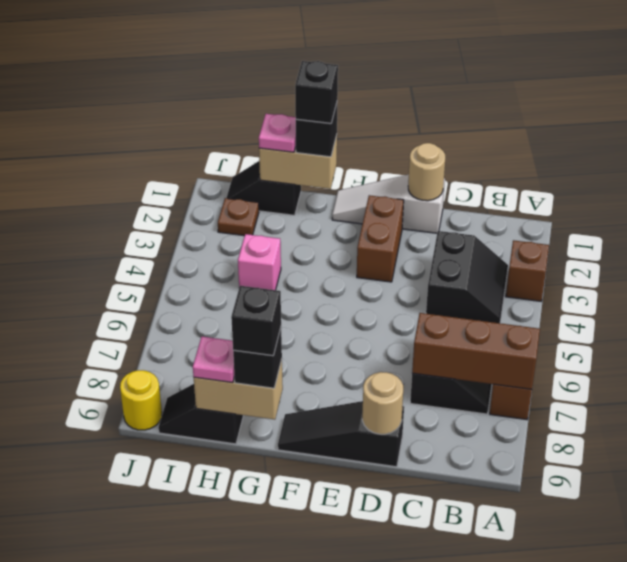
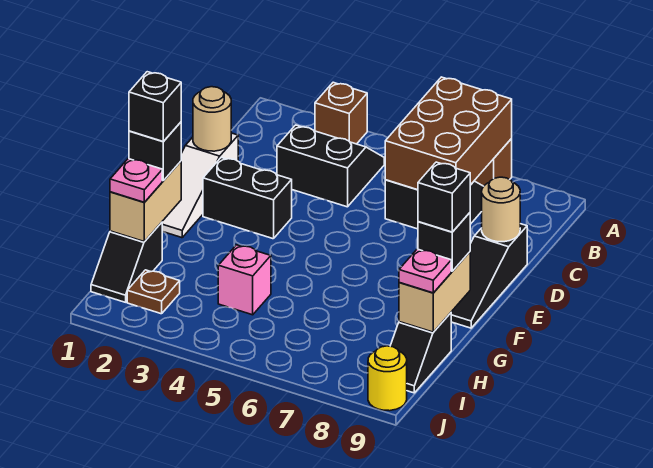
brown brick A7:C7 level 2 -> brown brick A6:C7 level 2
brown brick E2:E3 level 1 -> black brick E2:E3 level 1

